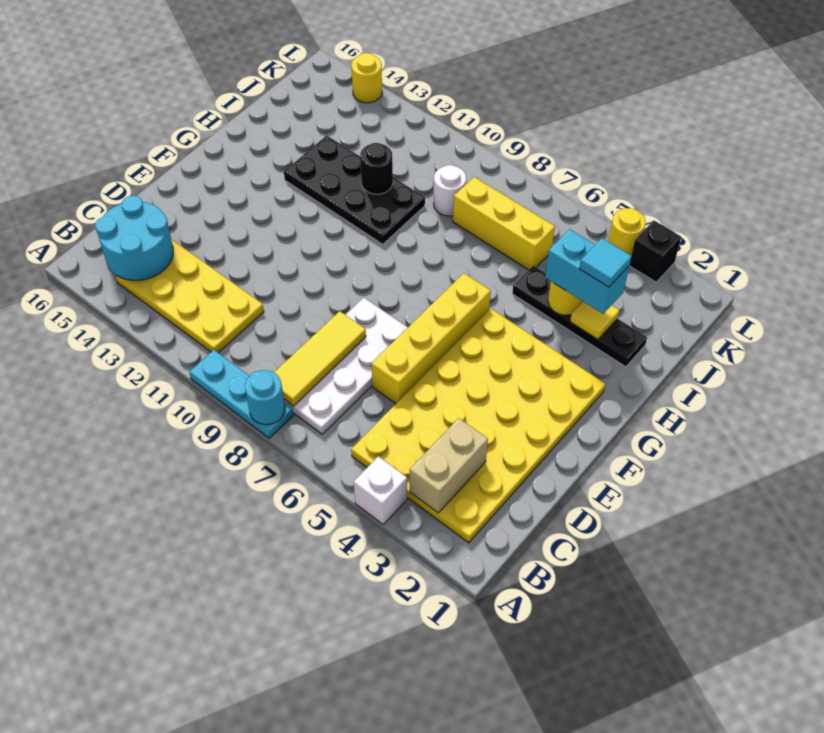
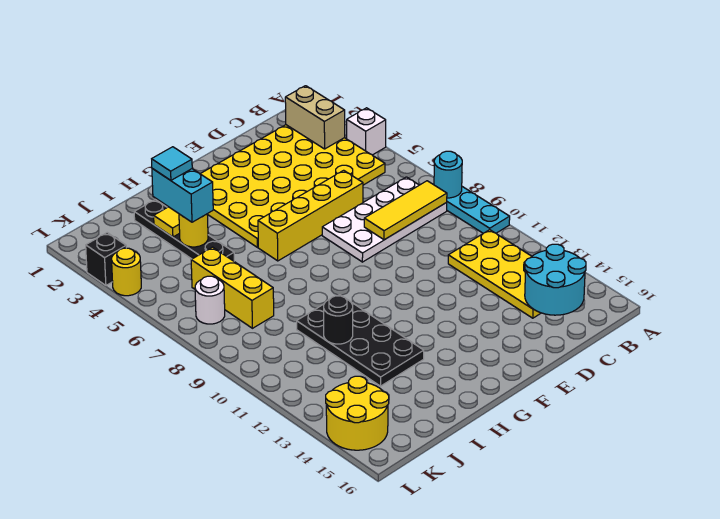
tan brick B3:C3 level 2 -> tan brick B2:B3 level 2
white round brick J9 level 1 -> white round brick K7 level 1
yellow round brick L14 level 1 -> yellow round brick K14:L15 level 1

